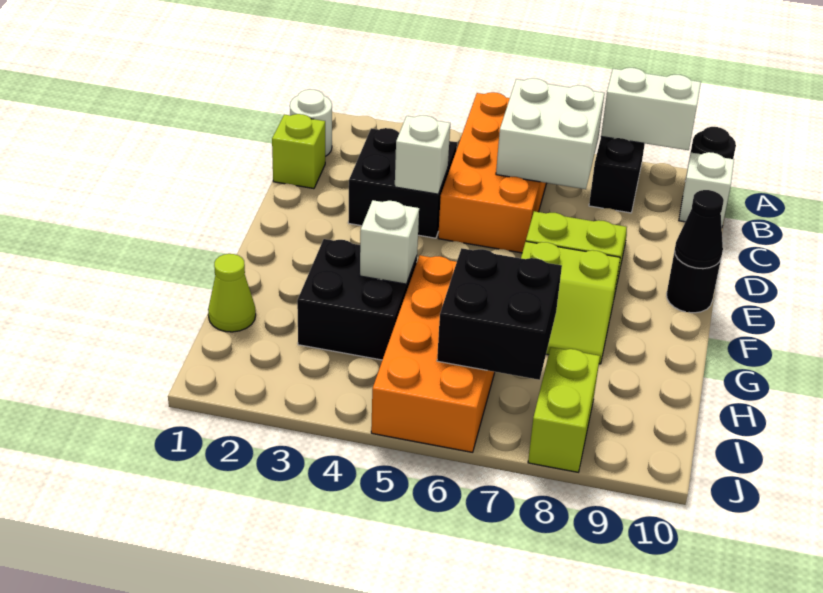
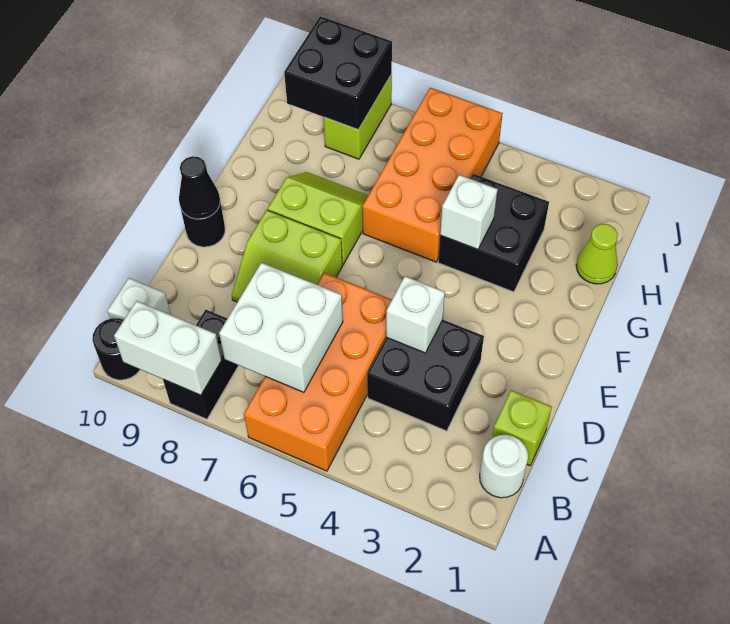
black brick H6:I7 level 2 -> black brick I8:J9 level 2

